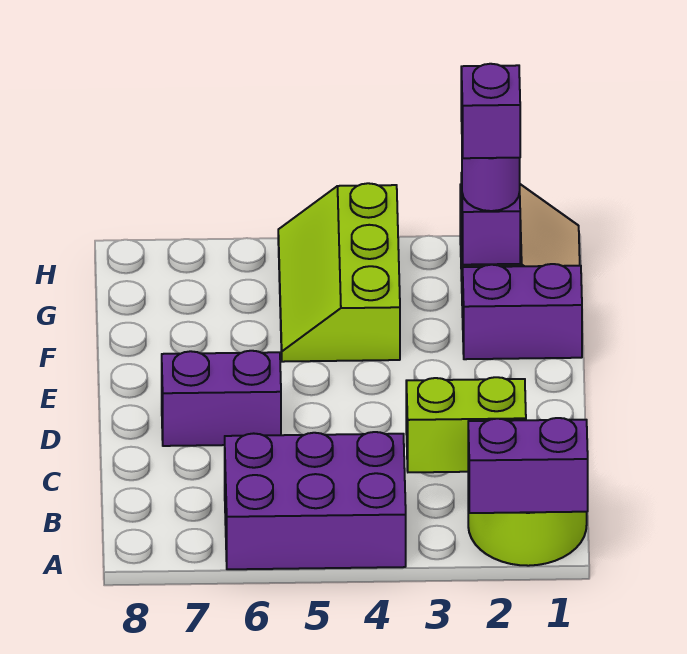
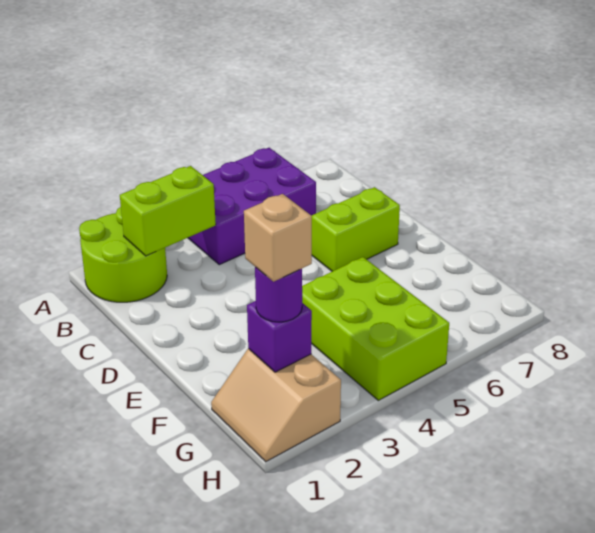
purple brick A1:A2 level 2 -> none
purple brick D6:D7 level 1 -> lime brick D6:D7 level 1
purple brick F1:F2 level 1 -> none
lime slope F4:H5 level 1 top 4 -> lime brick F4:H5 level 1
purple brick G2 level 4 -> tan brick G2 level 4

